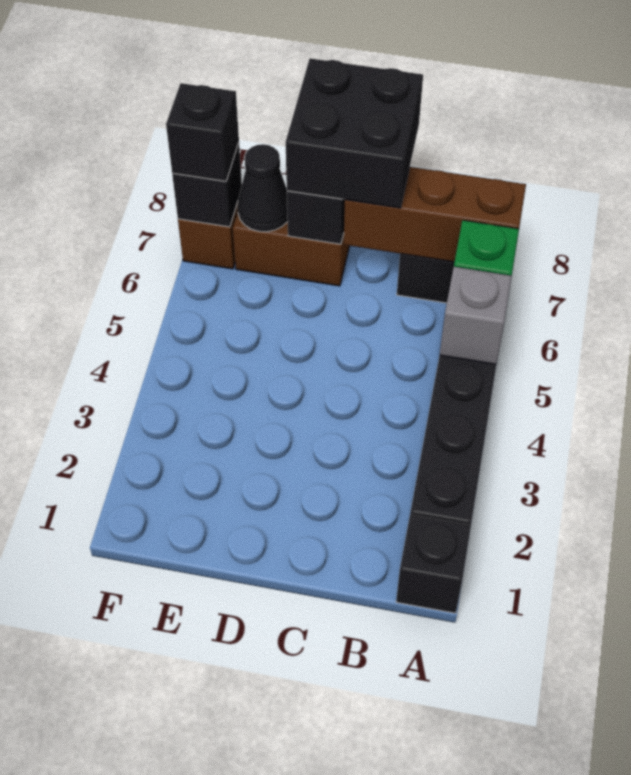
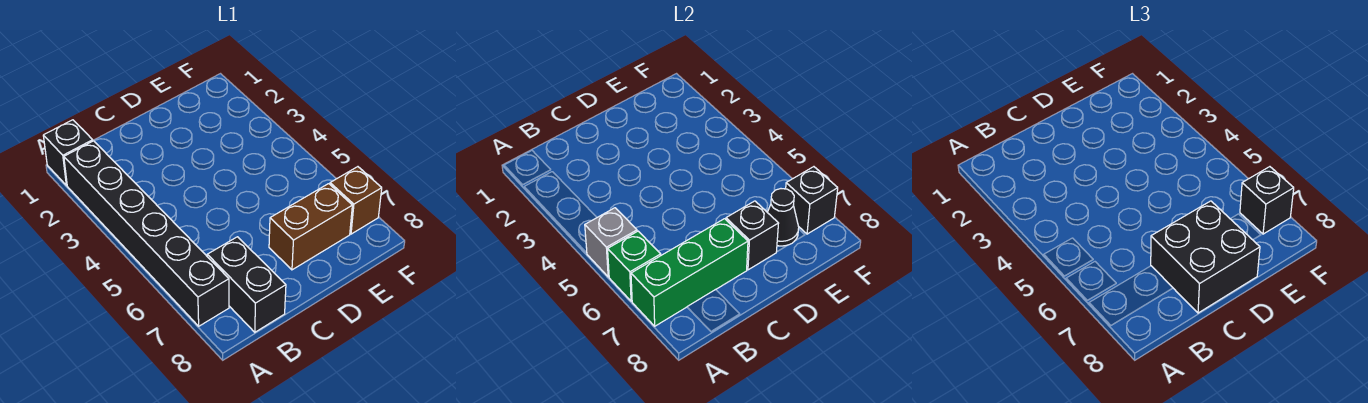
brown brick A7:C7 level 2 -> green brick A7:C7 level 2

